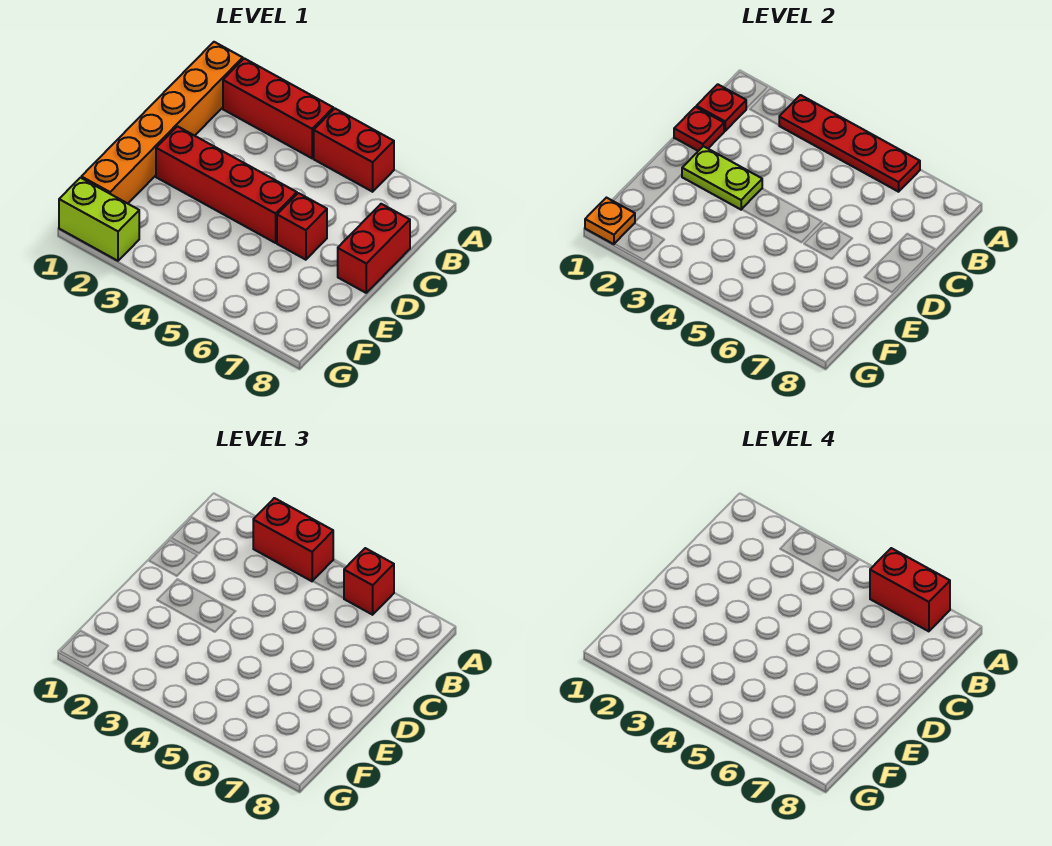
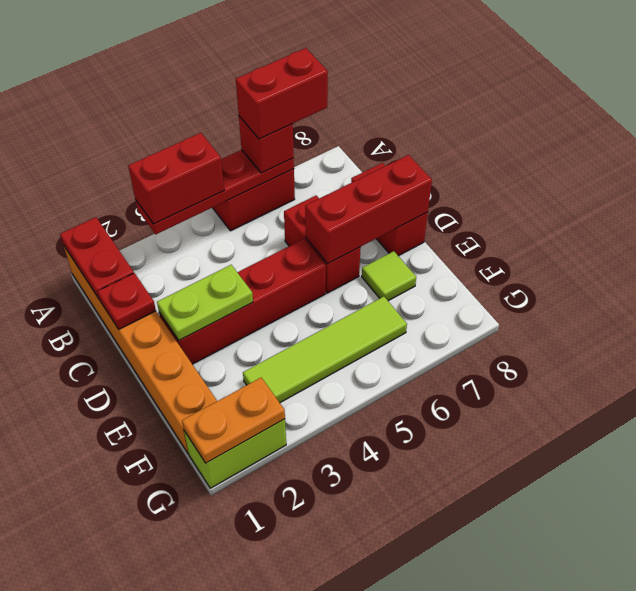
red brick A2:A4 level 1 -> red brick D6:D8 level 2
red plate B1 level 2 -> red plate A1:B1 level 2
red brick D6 level 1 -> red brick C6:D6 level 1
none -> lime tile E7 level 1
none -> lime tile F3:F6 level 1
orange plate G1 level 2 -> orange plate G1:G2 level 2

